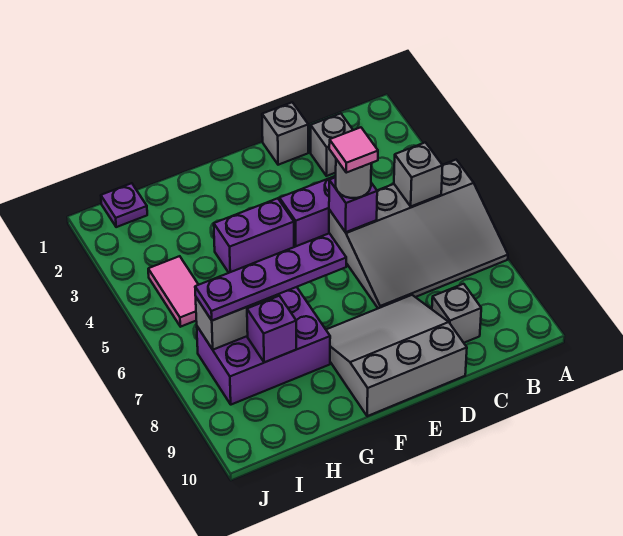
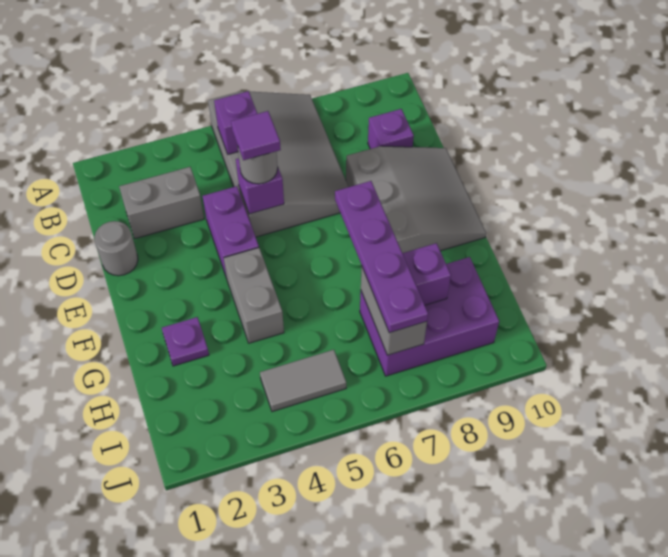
grey brick B5 level 2 -> purple brick B5 level 2
grey brick C2 level 1 -> grey brick C2:C3 level 1
grey brick C9 level 1 -> purple brick C9 level 1
grey brick D1 level 1 -> grey round brick D1 level 1
pink tile D5 level 4 -> purple tile D5 level 4
grey slope D8:F10 level 1 top 10 -> grey slope D8:F10 level 1 top 8
purple brick F4:G4 level 1 -> grey brick F4:G4 level 1
purple brick G7:I8 level 1 -> purple brick H7:I9 level 1
purple plate I1 level 1 -> purple plate G2 level 1
pink tile I4:I5 level 1 -> grey tile I4:I5 level 1

